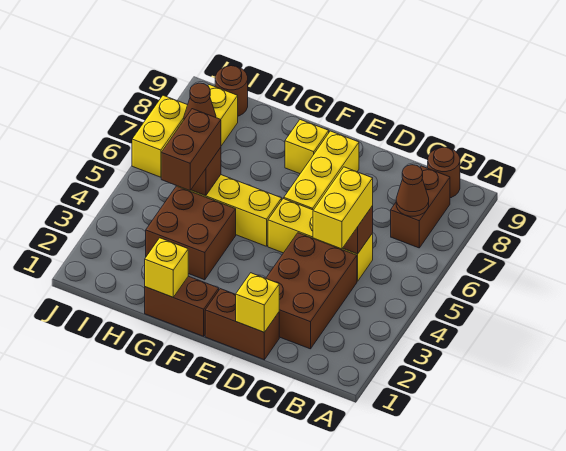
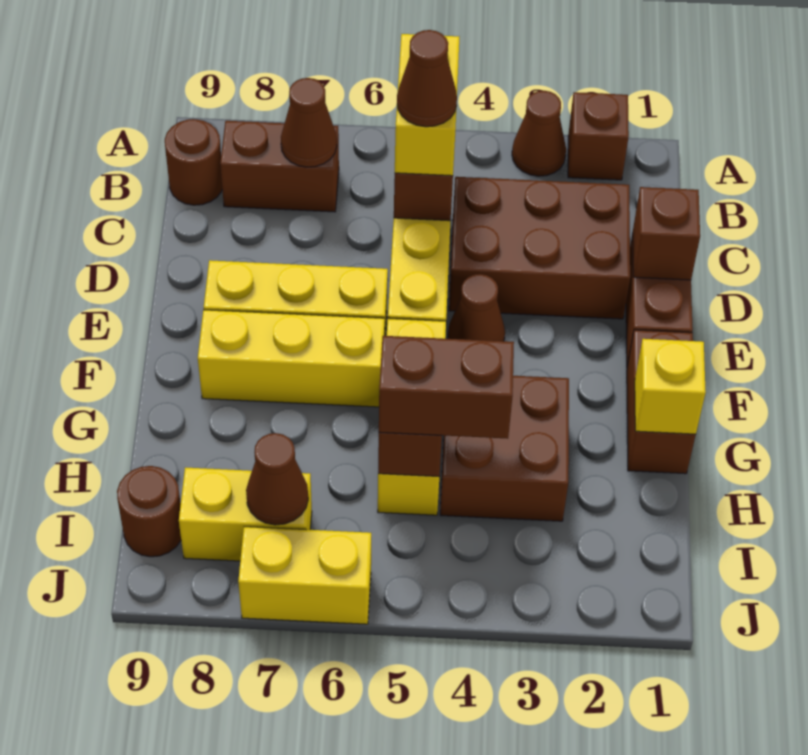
none -> brown brick A2 level 1
none -> brown cone A3 level 1
yellow brick C4:C5 level 3 -> yellow brick B5:C5 level 3
none -> brown cone C5 level 4
yellow brick D1 level 2 -> brown brick D1 level 2
none -> brown cone E4 level 1
yellow brick F8 level 1 -> yellow brick F6:F8 level 1

